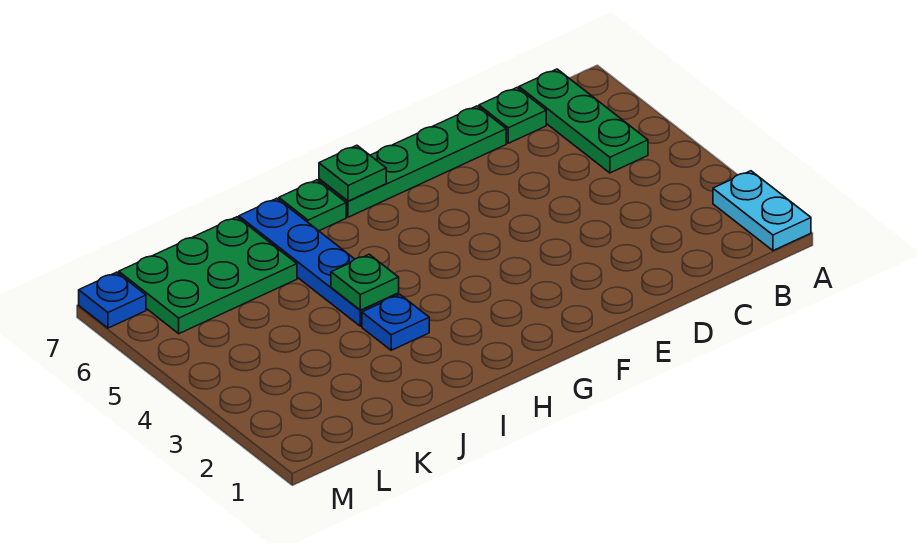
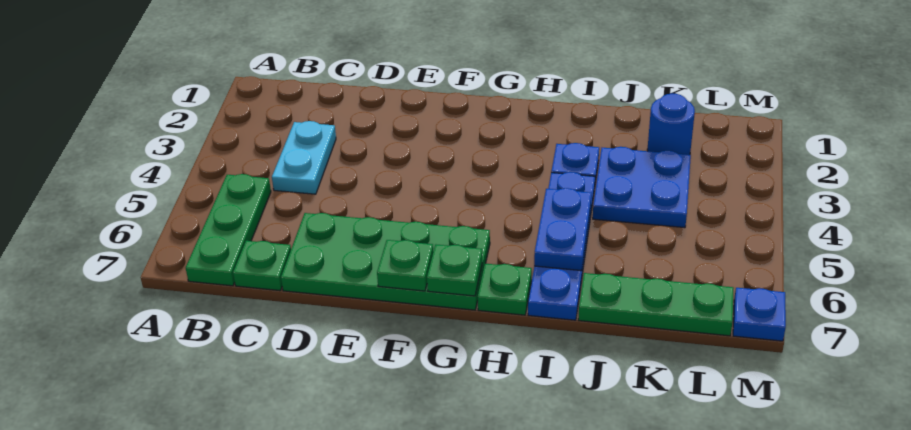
cyan plate A1:A2 level 1 -> cyan plate C3:C4 level 1
green plate D7:G7 level 1 -> green plate D6:G7 level 1
green plate I4 level 2 -> green plate F7 level 2
none -> blue plate I5:I6 level 2
none -> blue plate J3:K4 level 1
green plate J6:L7 level 1 -> green plate J7:L7 level 1
none -> blue round brick K2 level 1

